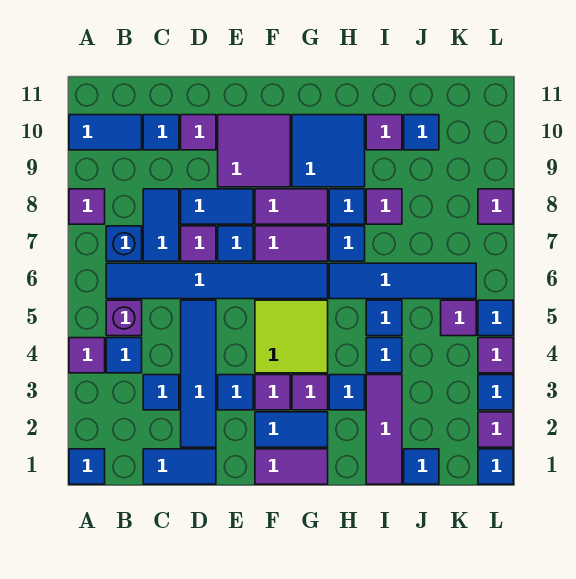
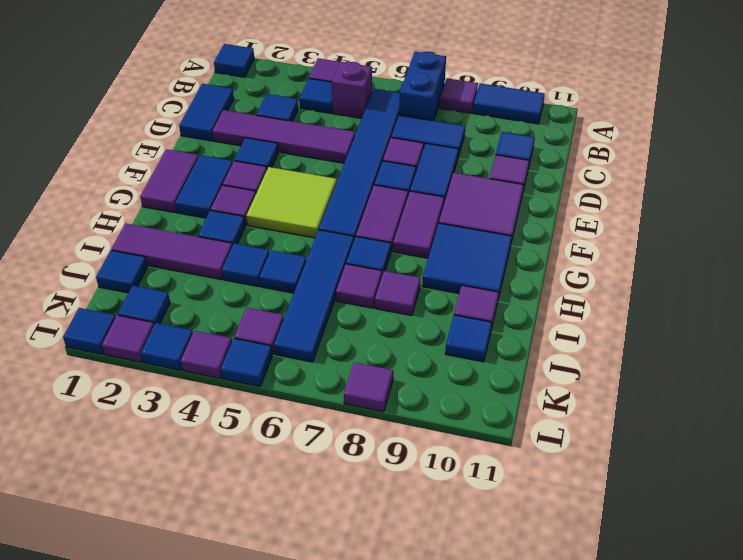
blue tile A10:B10 level 1 -> blue tile A9:A10 level 1
blue brick B7 level 1 -> blue brick A7:B7 level 1
blue tile D2:D5 level 1 -> purple tile D2:D5 level 1
blue tile H8 level 1 -> blue tile K2 level 1
none -> purple tile I7 level 1

